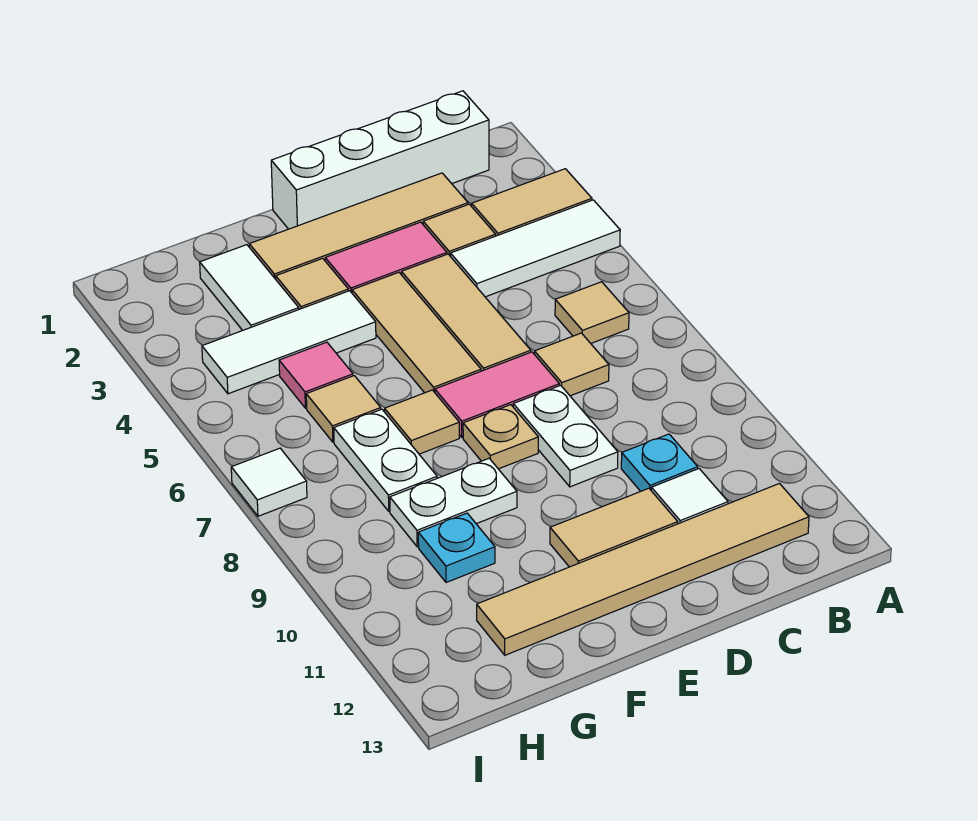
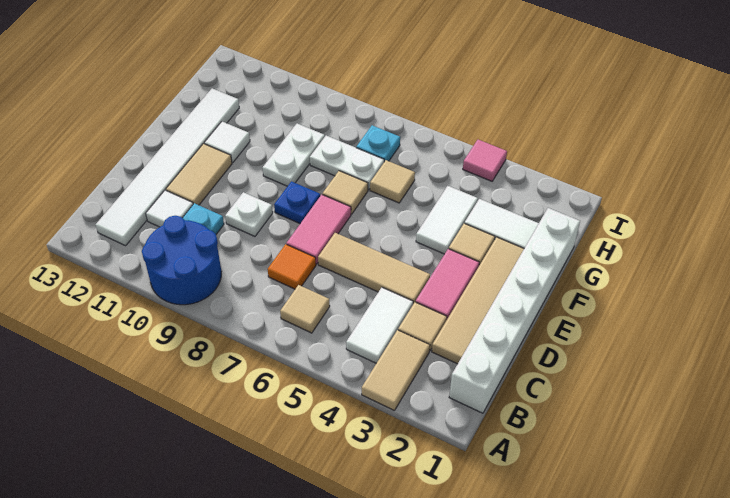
white tile A4:C4 level 1 -> white tile B4:C4 level 1
none -> blue round brick A9:B10 level 1
white brick B1:E1 level 1 -> white brick B1:G1 level 1
tan tile B12:G12 level 1 -> white tile B12:G12 level 1
tan tile C7 level 1 -> orange tile C7 level 1
white plate D8:D9 level 1 -> white plate D9 level 1
tan tile E4:E6 level 1 -> none
tan plate E8 level 1 -> blue plate E8 level 1
white tile F4:H4 level 1 -> white tile F4:G4 level 1
pink tile G5 level 1 -> pink tile I4 level 1
cyan plate G10 level 1 -> cyan plate H7 level 1
white tile I7 level 1 -> white tile F11 level 1

